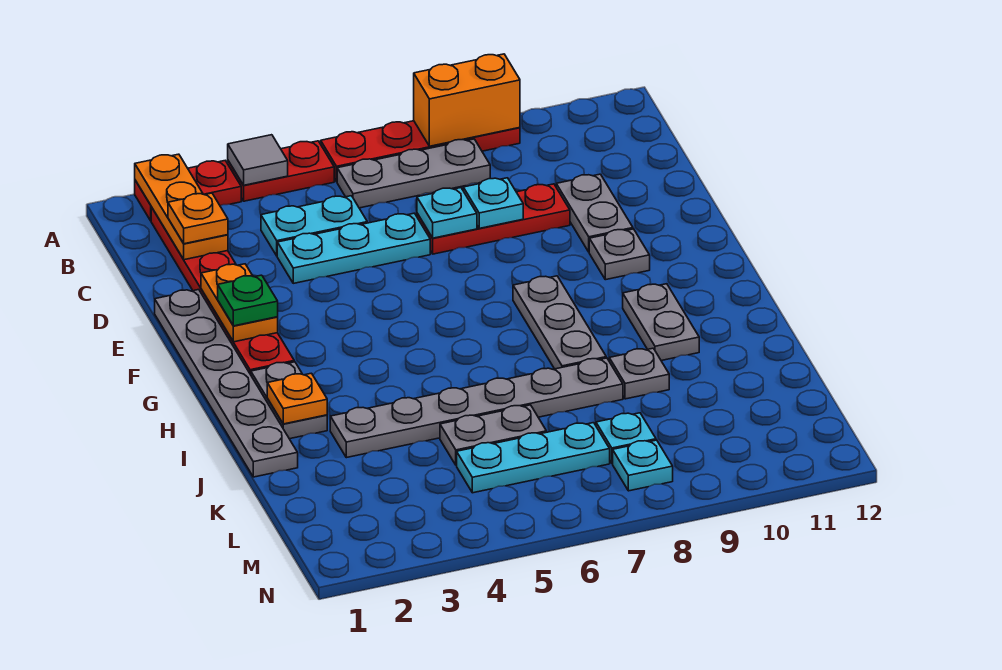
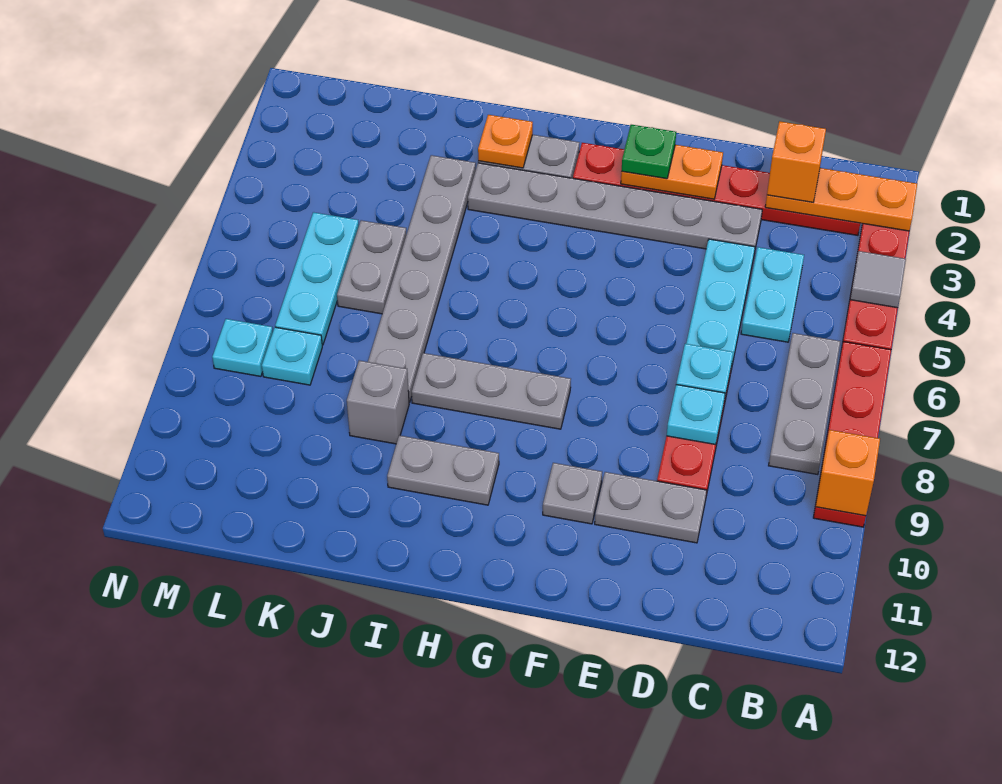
orange brick A8:A9 level 2 -> orange brick A9 level 2
orange plate C2 level 3 -> orange brick C2 level 3
grey plate E1:J1 level 1 -> grey plate D3:I3 level 1
grey plate J9 level 1 -> grey brick J9 level 1

